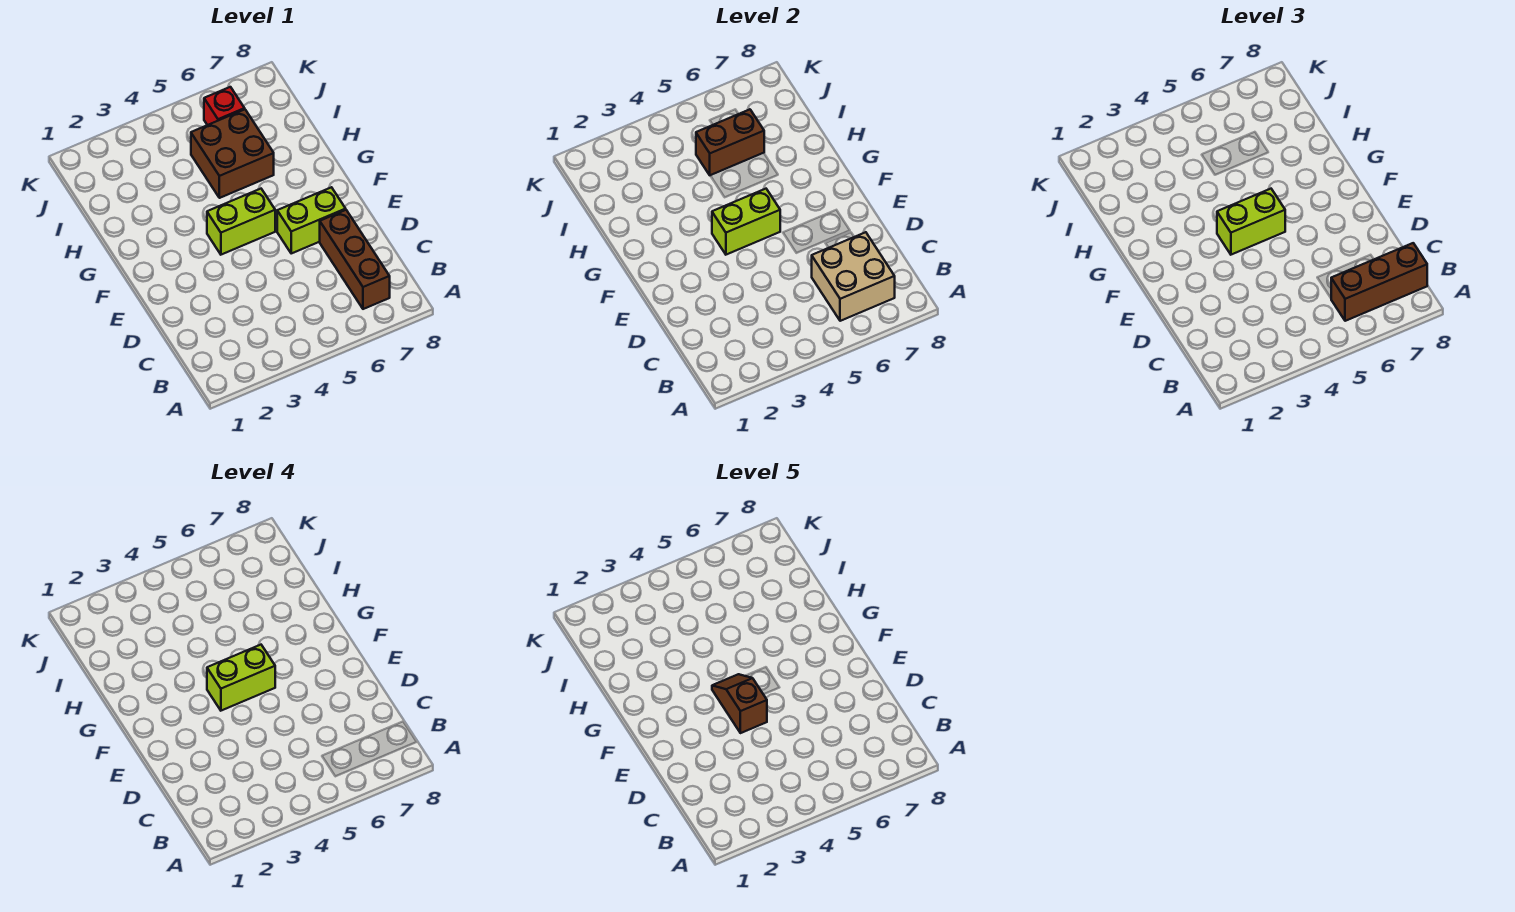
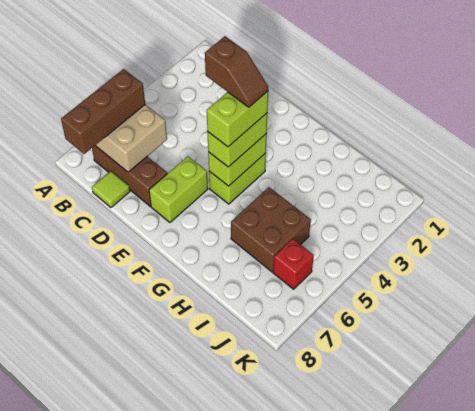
none -> lime tile C8 level 1
brown brick I5:I6 level 2 -> none

